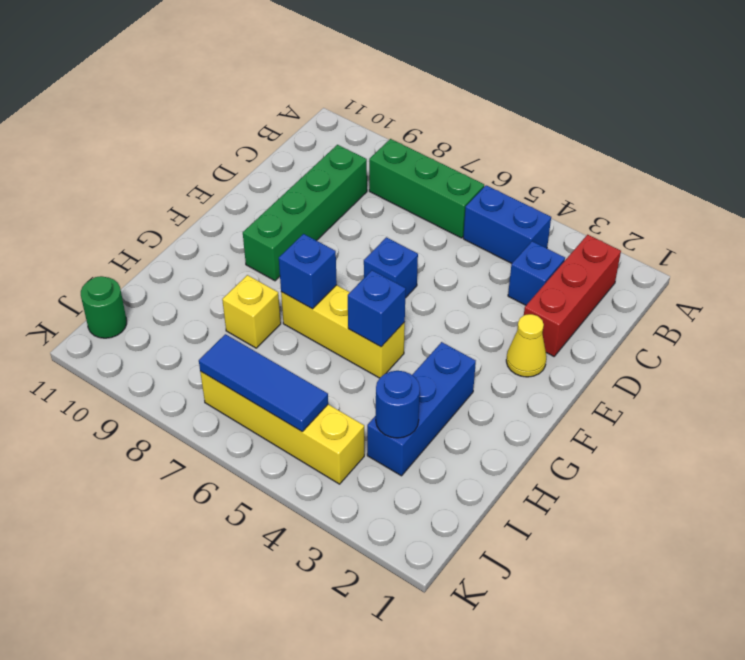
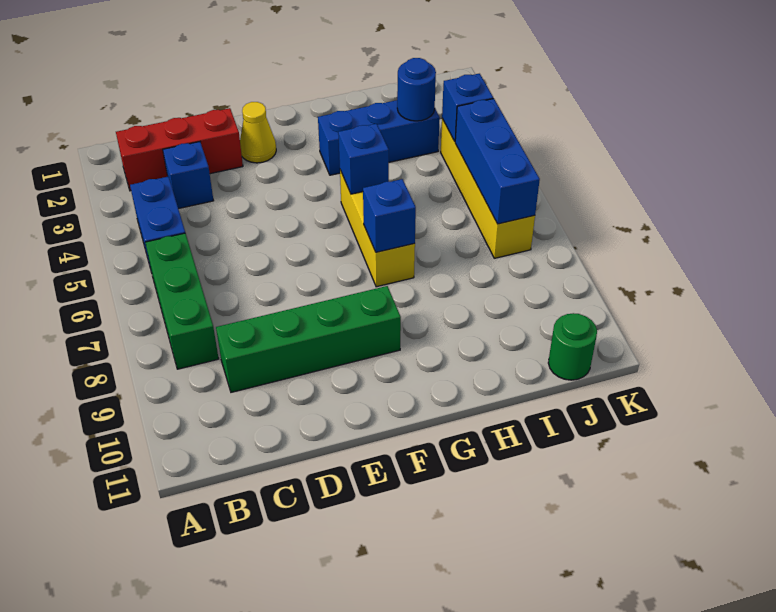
blue brick E6 level 1 -> blue brick J4 level 2
yellow brick H8 level 1 -> none
blue tile J5:J7 level 2 -> blue brick J5:J7 level 2

